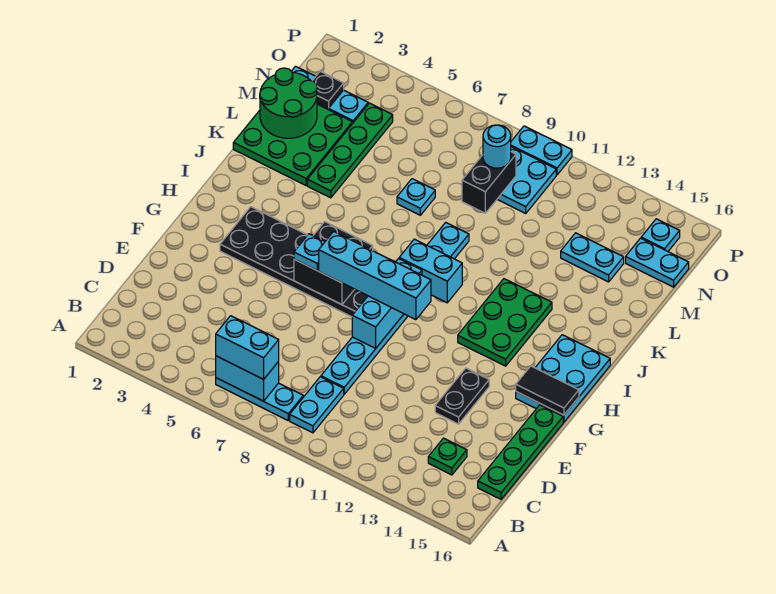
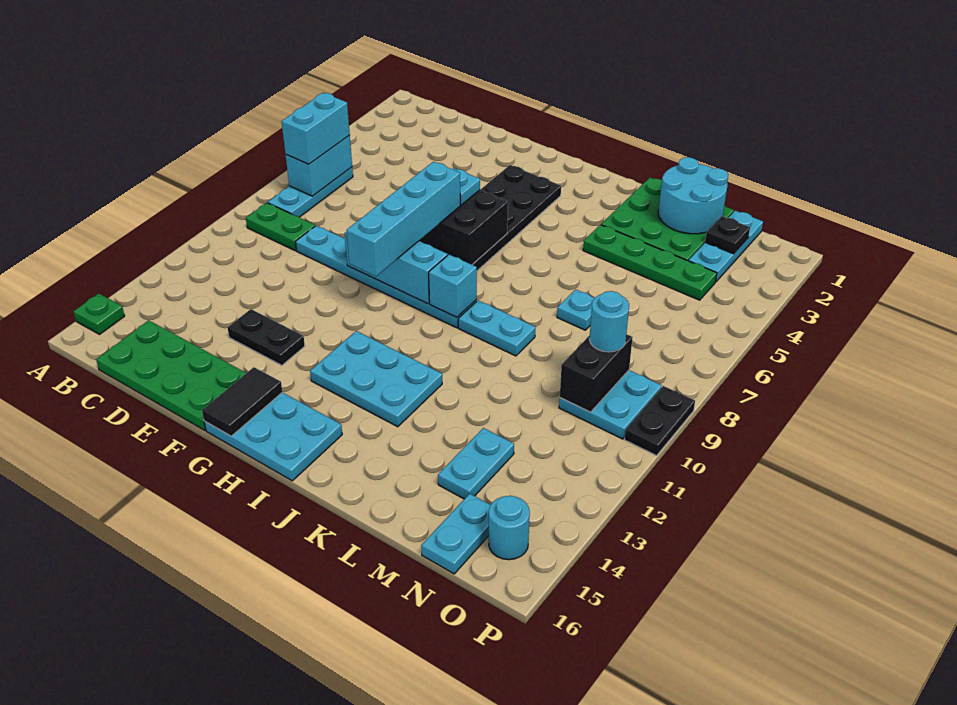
cyan plate B9:C9 level 1 -> green plate B9:C9 level 1
green plate C14 level 1 -> green plate A15 level 1
green plate C16:F16 level 1 -> green plate C15:F16 level 1
green plate H12:J13 level 1 -> cyan plate H12:J13 level 1
cyan brick I9:I10 level 2 -> cyan brick I9 level 2
green round brick L1:M2 level 2 -> cyan round brick L1:M2 level 2
black brick M9:N9 level 2 -> black brick N9:N10 level 2
cyan plate O15 level 1 -> cyan round brick O15 level 1
cyan plate P9:P10 level 1 -> black plate P9:P10 level 1

